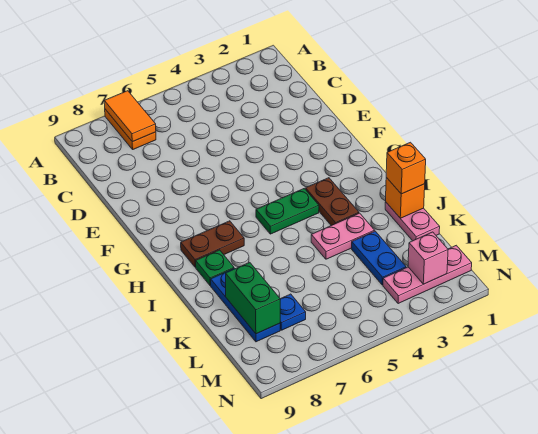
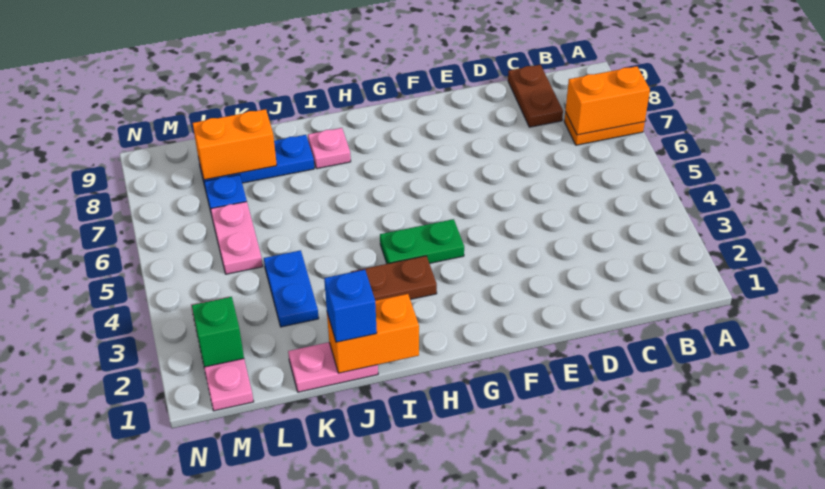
orange tile A7:B7 level 2 -> orange brick A7:B7 level 2
green plate H4:H5 level 1 -> green plate G4:H4 level 1
brown plate H7:H8 level 1 -> brown plate C8:C9 level 1
green plate I8 level 1 -> pink plate I8 level 1
orange brick J1 level 2 -> orange brick I1:J1 level 2
orange brick J1 level 3 -> blue brick J1 level 3
pink plate J3:J4 level 1 -> pink plate L5:L6 level 1
blue plate K3:L3 level 1 -> blue plate K3:K4 level 1
green brick K8:L8 level 2 -> orange brick K8:L8 level 2
pink brick M2 level 2 -> green brick M2 level 2

